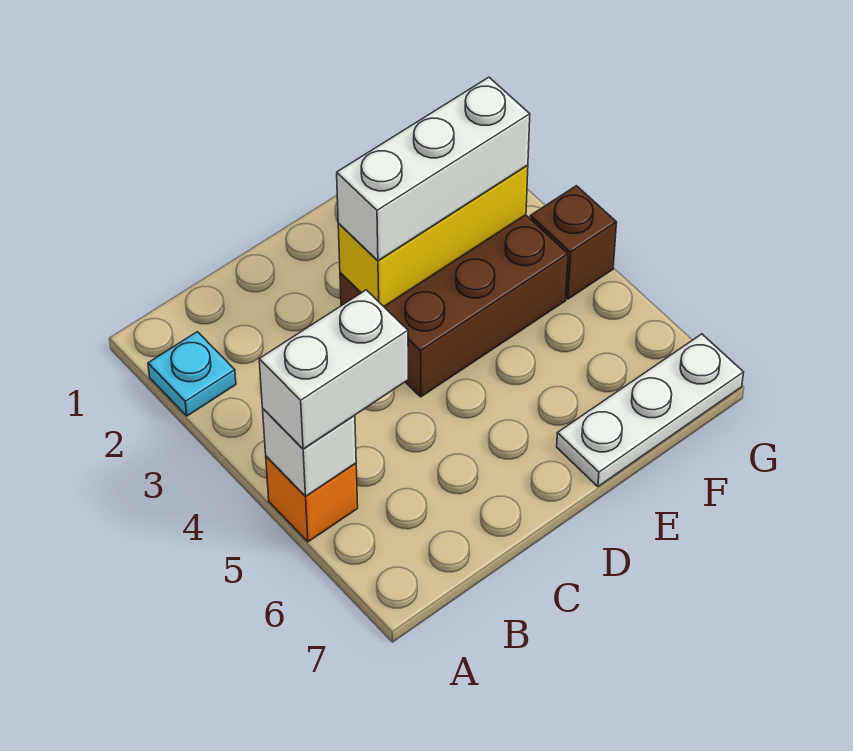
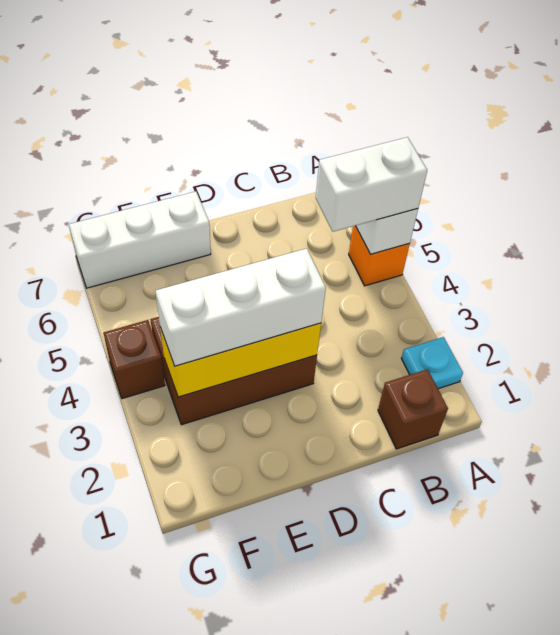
none -> brown brick B1 level 1
white plate E7:G7 level 1 -> white brick E7:G7 level 1

